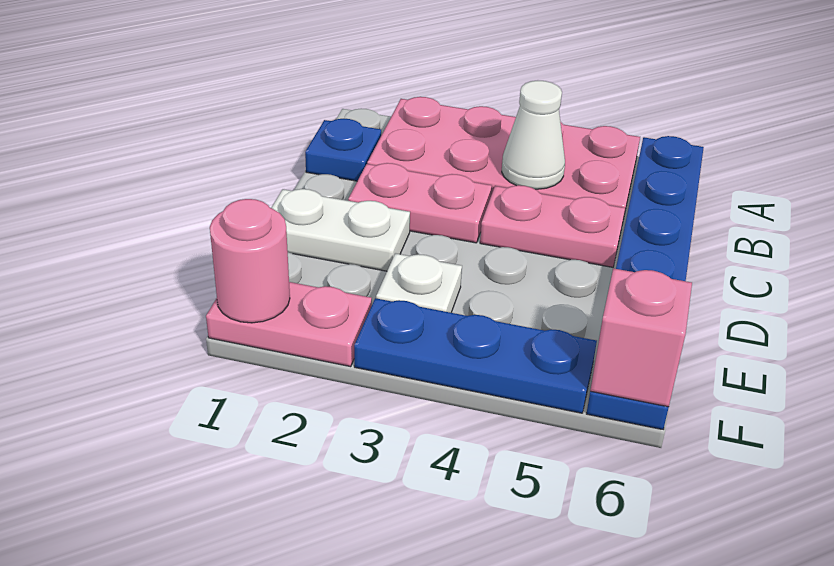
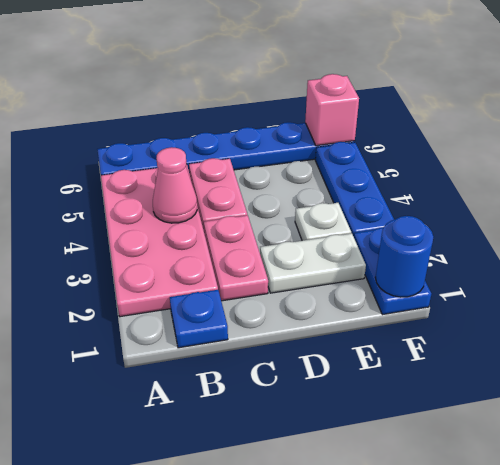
white cone B4 level 2 -> pink cone B4 level 2
white plate D1:D2 level 1 -> white plate D2:E2 level 1
pink plate F1:F2 level 1 -> blue plate F1:F2 level 1
pink round brick F1 level 2 -> blue round brick F1 level 2

